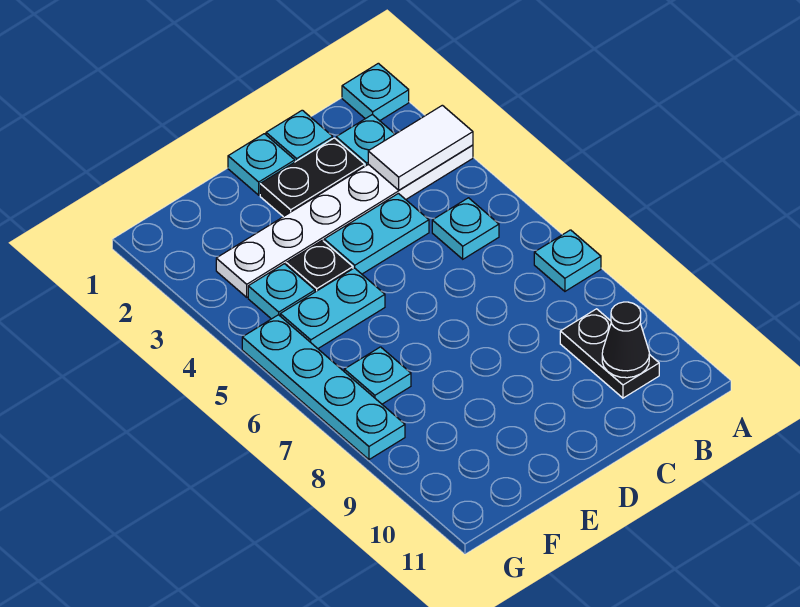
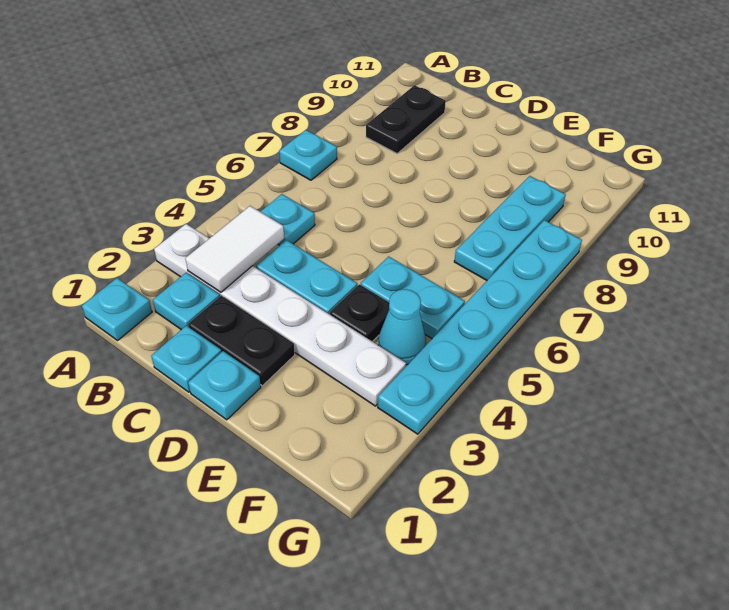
white tile A3:B3 level 2 -> white tile B3:B4 level 2
black cone B10 level 2 -> none
cyan plate F4 level 1 -> cyan cone F4 level 1
cyan plate F7 level 1 -> cyan plate F7:F9 level 1
cyan plate G5:G8 level 1 -> cyan plate G3:G8 level 1

